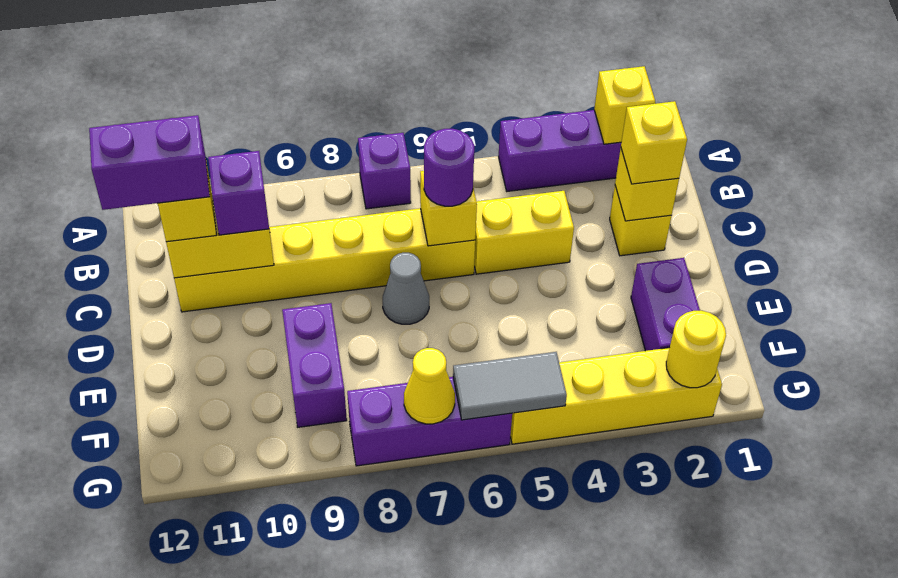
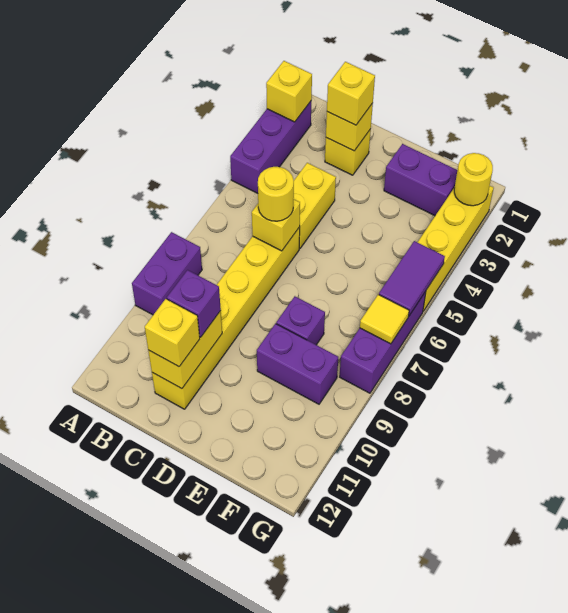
purple brick A7 level 1 -> purple brick E8 level 1
purple round brick C6 level 3 -> yellow round brick C6 level 3
purple brick C11:C12 level 4 -> purple brick A8:A9 level 1
grey cone D7 level 1 -> none
grey tile G5:G6 level 2 -> purple tile G5:G6 level 2
yellow cone G7 level 2 -> yellow tile G7 level 2

